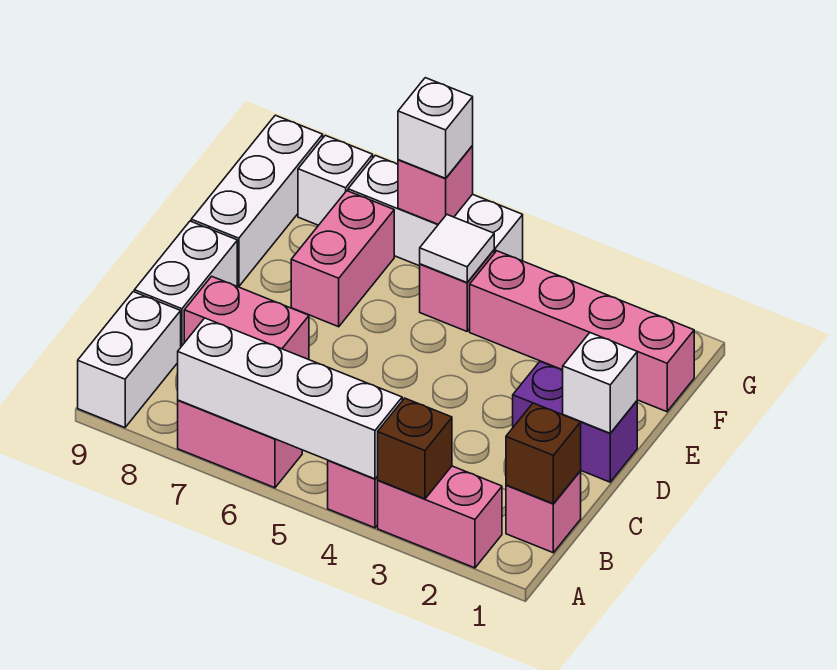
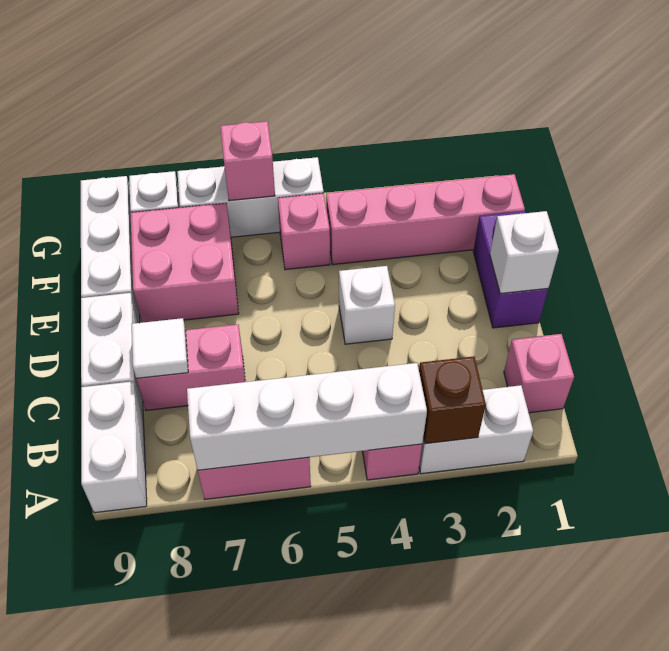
pink brick A2:A3 level 1 -> white brick A2:A3 level 1
brown brick B1 level 2 -> none
purple brick D1:D2 level 1 -> purple brick D1:E1 level 1
pink brick E7:F7 level 1 -> pink brick E7:F8 level 1
white tile F5 level 2 -> white tile C8 level 2
white brick G6 level 3 -> white brick D4 level 1

